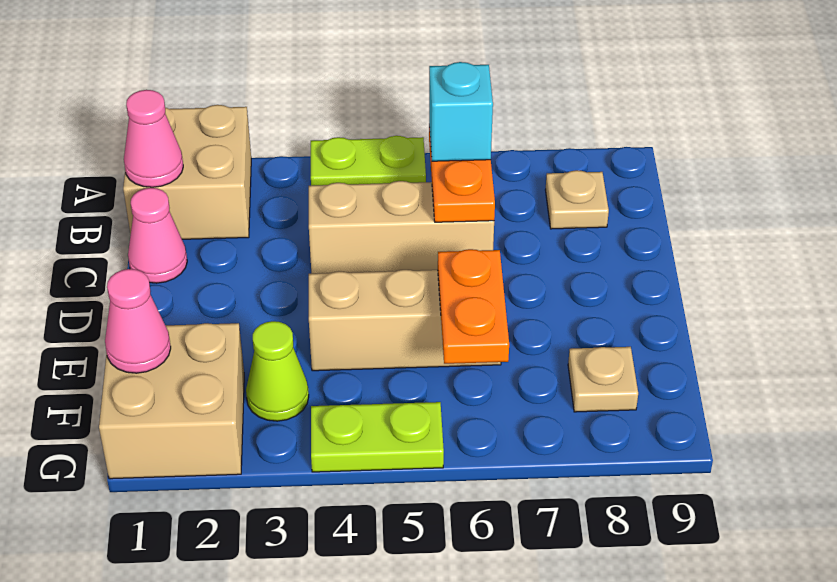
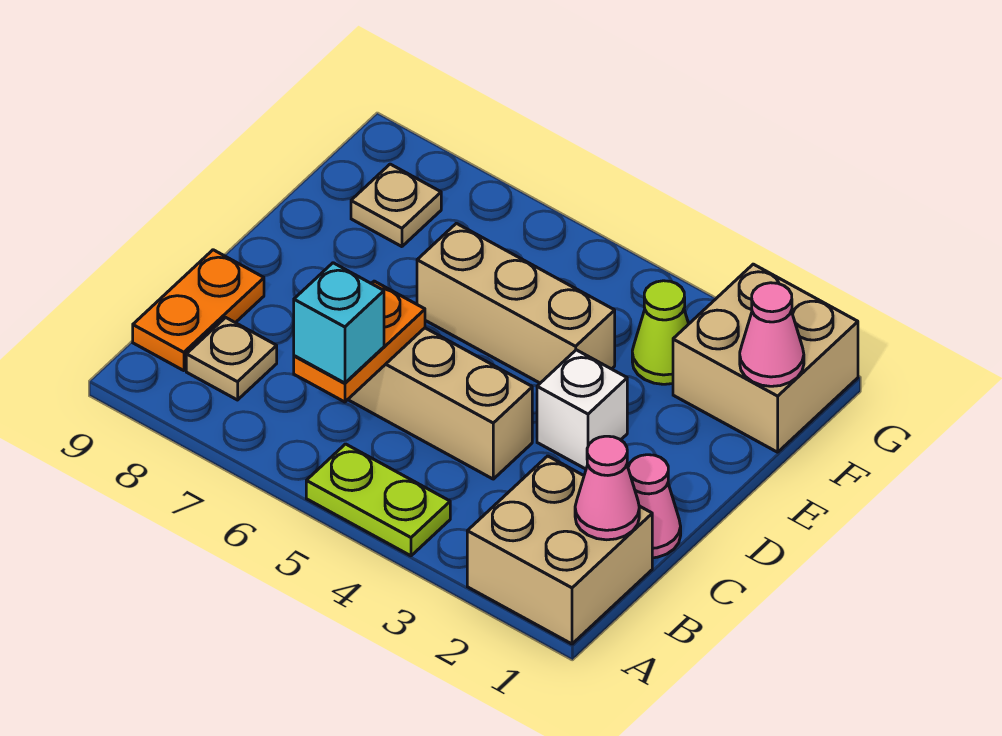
none -> white brick D3 level 1
orange plate E6:F6 level 2 -> orange plate B9:C9 level 1
lime plate G4:G5 level 1 -> none

